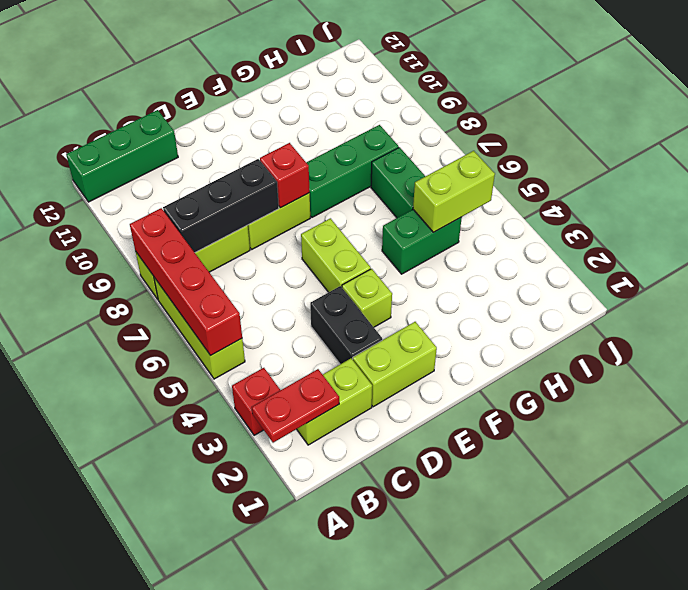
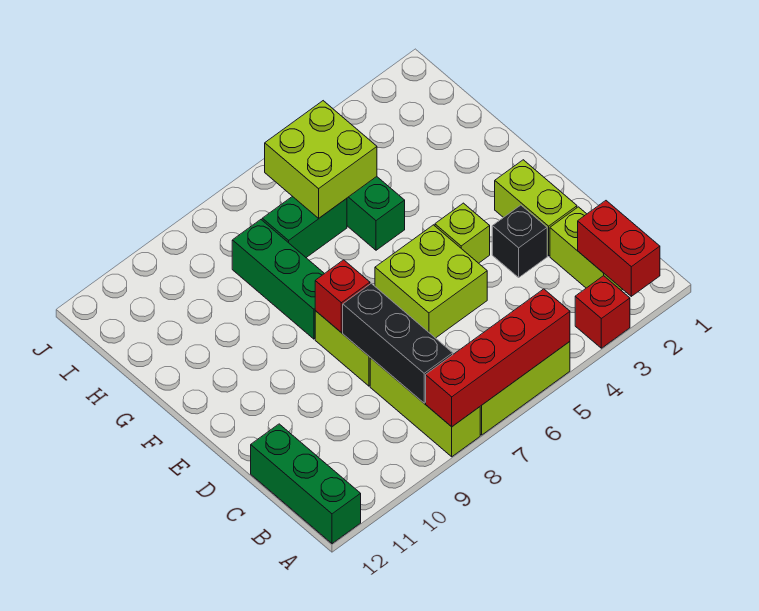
red plate A2:B2 level 2 -> red brick A2:B2 level 2
black brick D3:D4 level 1 -> black brick D3 level 1
lime brick E5:E6 level 1 -> lime brick D5:E6 level 1
lime brick H5:I5 level 2 -> lime brick H5:I6 level 2

